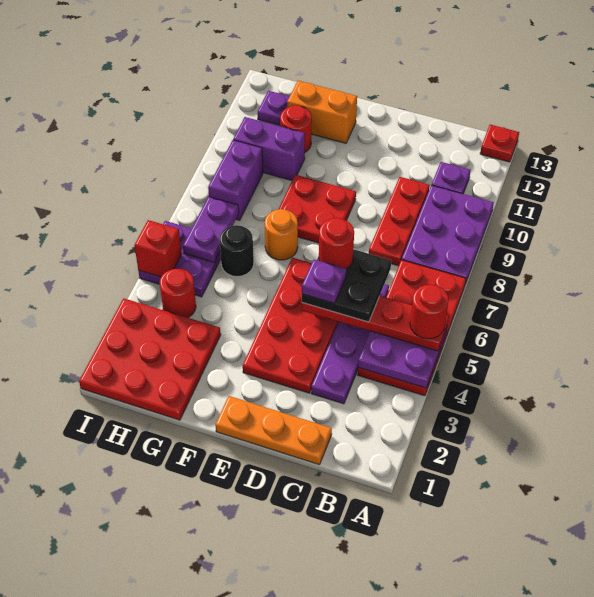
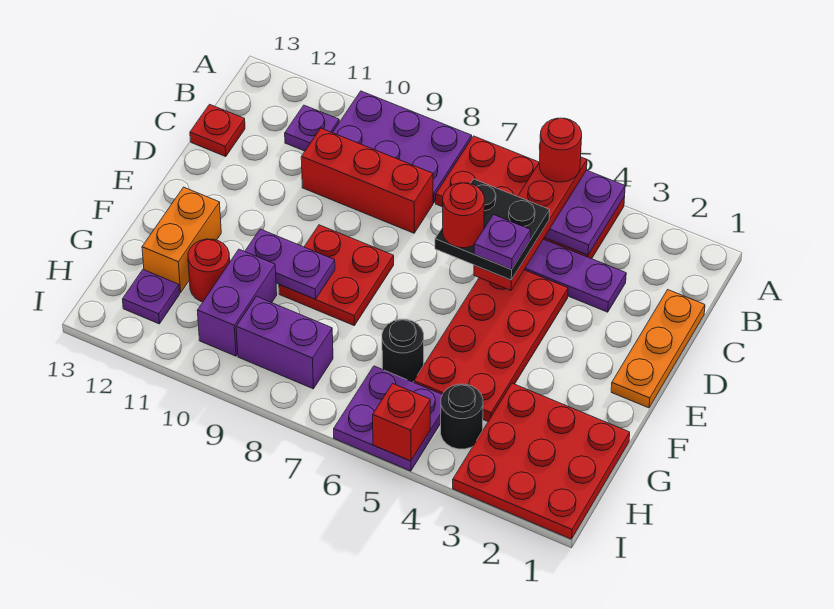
red plate A13 level 1 -> red plate C13 level 1
red plate C8:C10 level 1 -> red brick C8:C10 level 1
red plate D3:E6 level 1 -> red plate D4:G5 level 1
orange round brick F7 level 1 -> none
red round brick H4 level 1 -> black round brick H4 level 1
purple plate H6:H7 level 2 -> purple plate F9:F10 level 2

